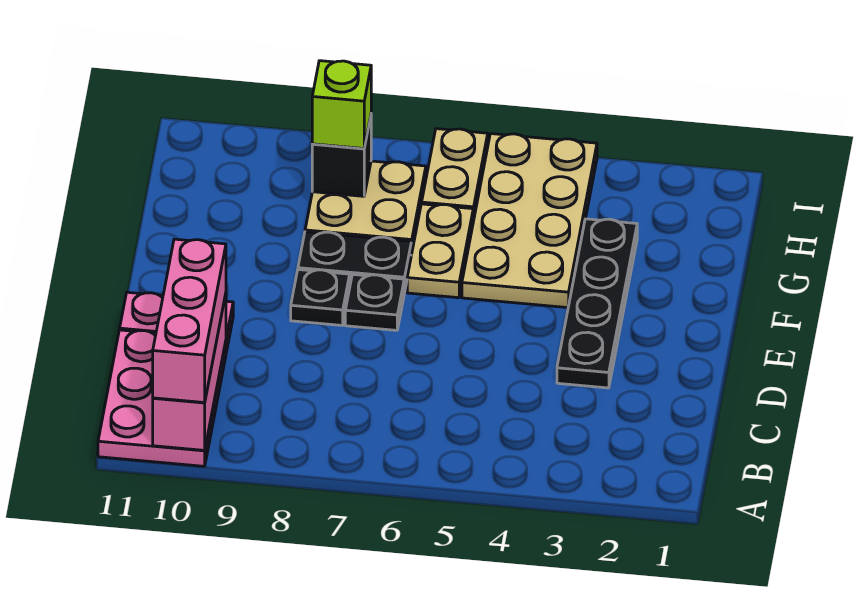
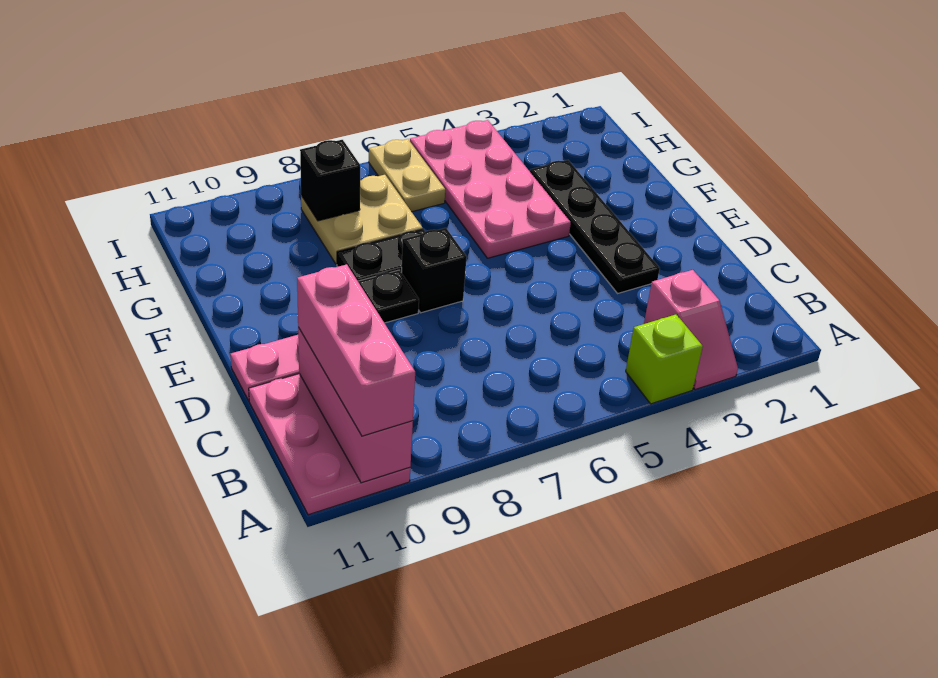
none -> pink slope A3:B3 level 1 top B
black plate E7 level 1 -> black brick E7 level 1
tan plate F4:I5 level 1 -> pink plate F4:I5 level 1
tan plate F6:G6 level 1 -> none
lime brick H8 level 3 -> lime brick A4 level 1

